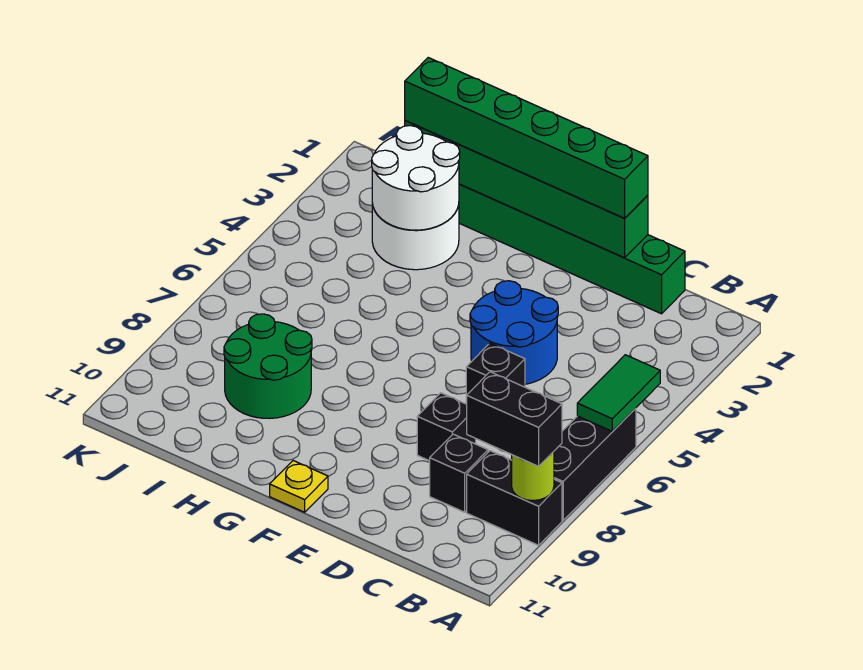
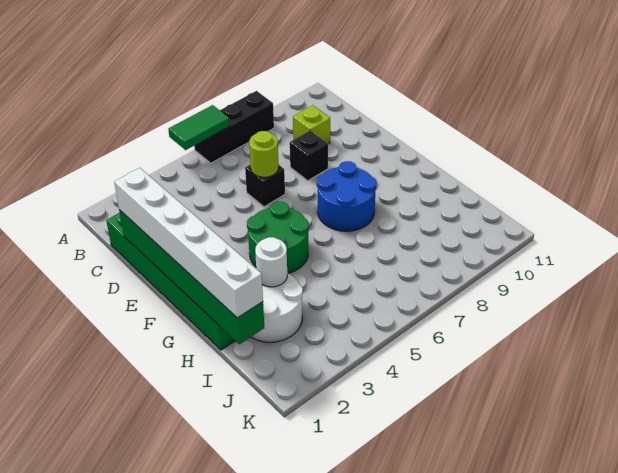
black brick A9:B9 level 1 -> none
lime round brick A9 level 2 -> lime round brick D6 level 2
black brick A9:B9 level 3 -> none
black brick C9 level 1 -> lime brick C9 level 1
green brick D1:I1 level 3 -> white brick D1:I1 level 3
blue round brick D4:E5 level 1 -> blue round brick F7:G8 level 1
yellow plate F11 level 1 -> none
white round brick H2:I3 level 2 -> white round brick H3 level 2
green round brick H8:I9 level 1 -> green round brick F4:G5 level 1

